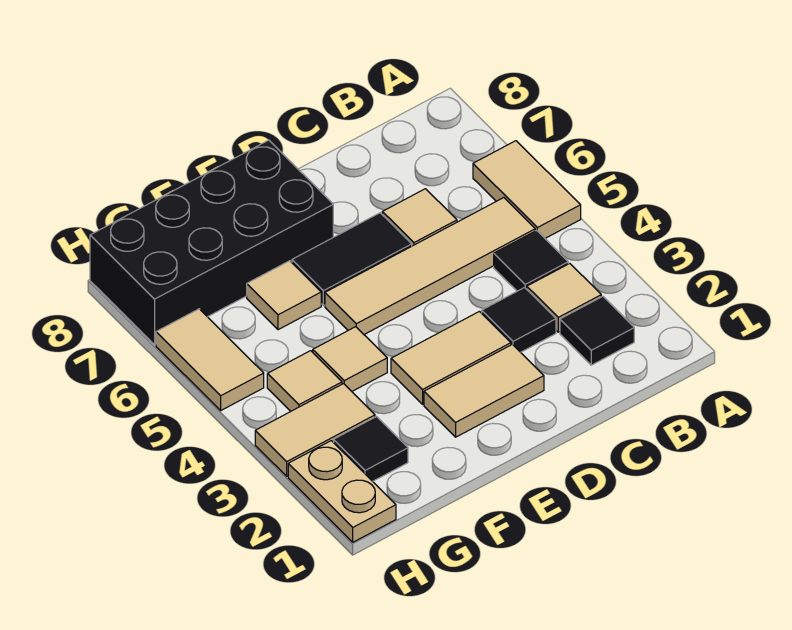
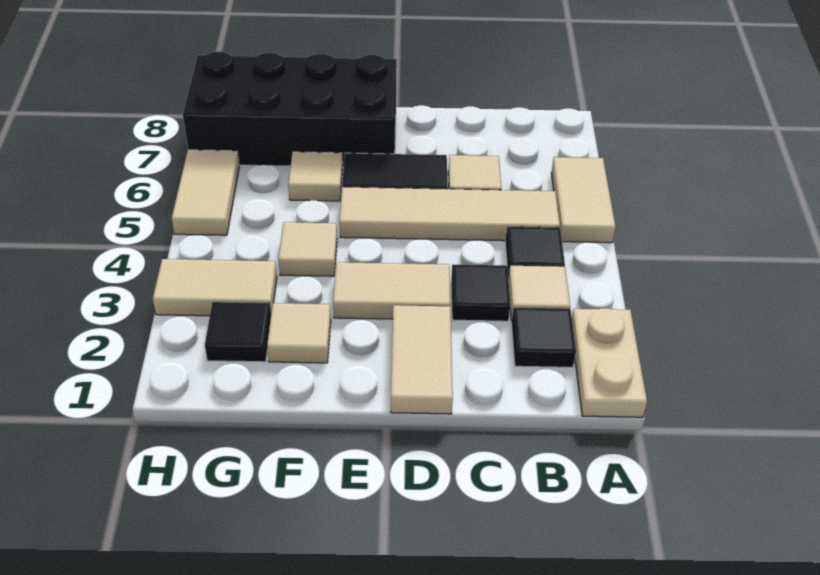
tan tile D2:E2 level 1 -> tan tile D1:D2 level 1
tan tile G4 level 1 -> tan tile F2 level 1
tan plate H1:H2 level 1 -> tan plate A1:A2 level 1

